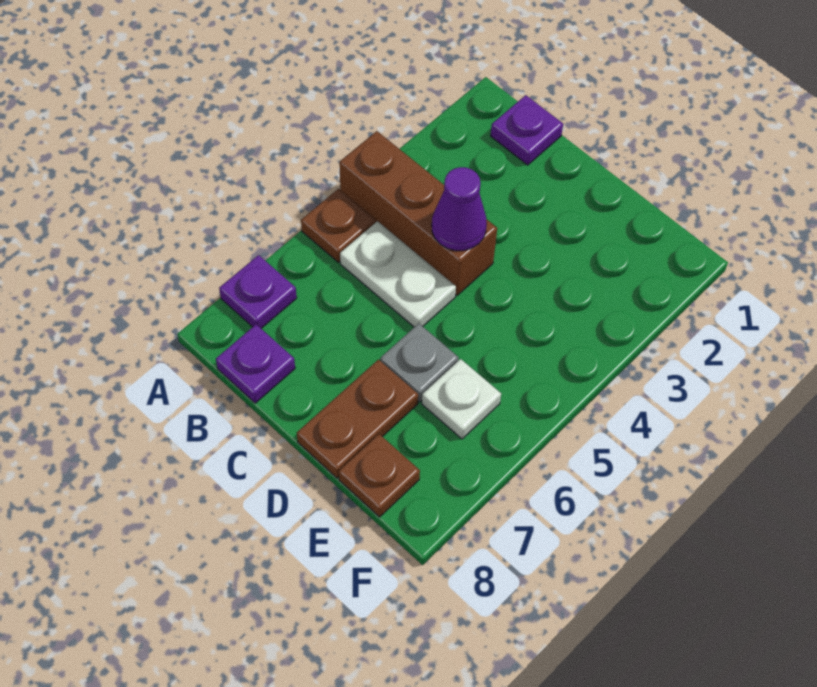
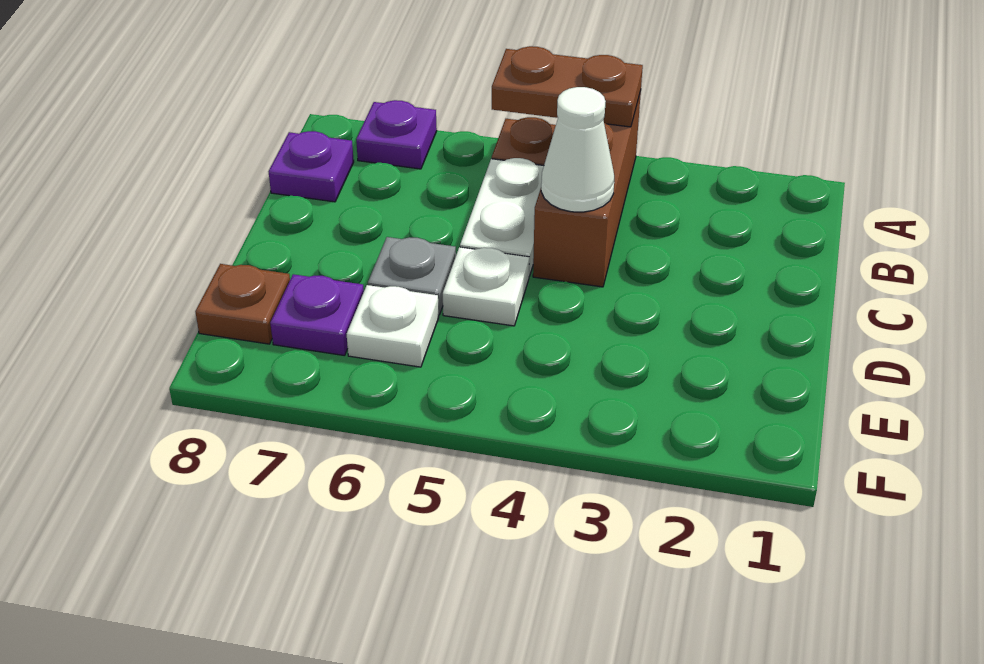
purple plate B1 level 1 -> purple plate E7 level 1
purple cone C4 level 2 -> white cone C4 level 2
none -> white plate D5 level 1
brown plate D7:D8 level 1 -> brown plate A4:A5 level 2

